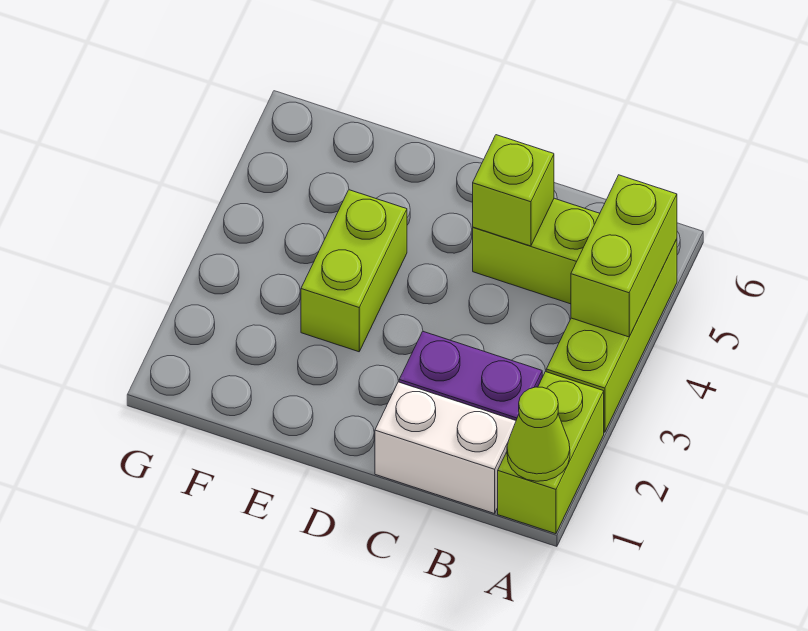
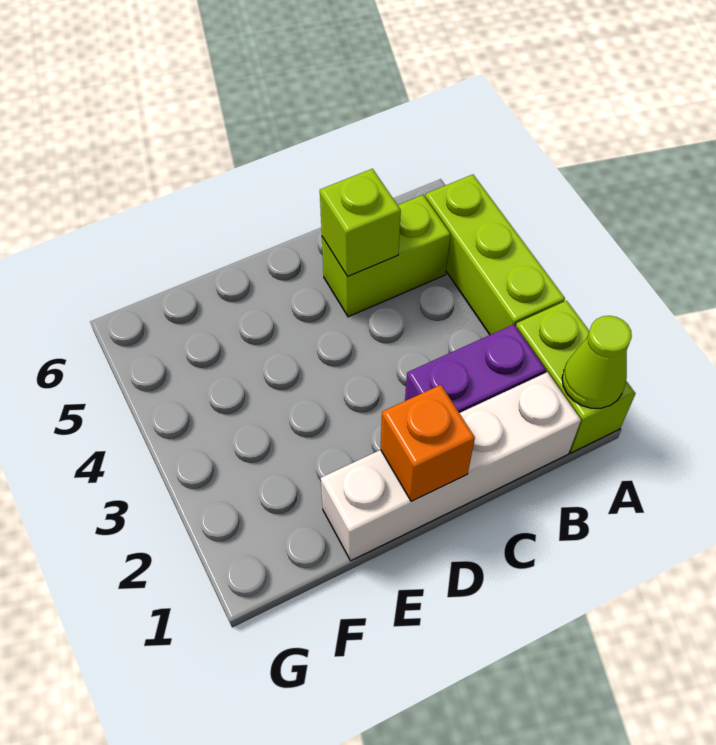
lime brick A4:A5 level 2 -> none
white brick B1:C1 level 1 -> white brick B1:E1 level 1
none -> orange brick D1 level 2
lime brick E3:E4 level 1 -> none

